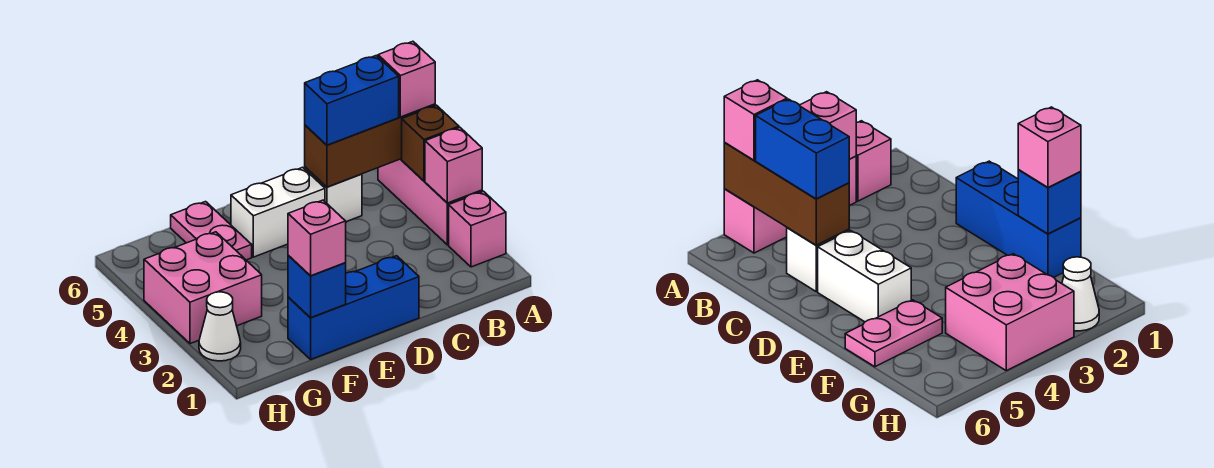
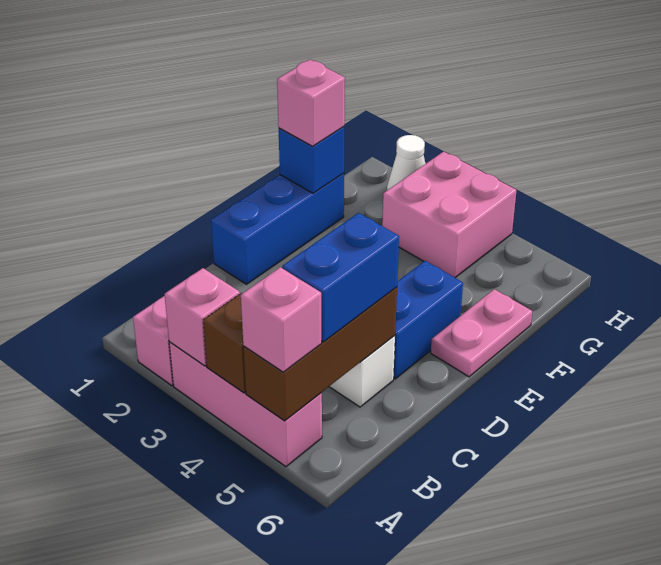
white brick D5:E5 level 1 -> blue brick D5:E5 level 1
pink plate F5:F6 level 1 -> pink plate E6:F6 level 1

